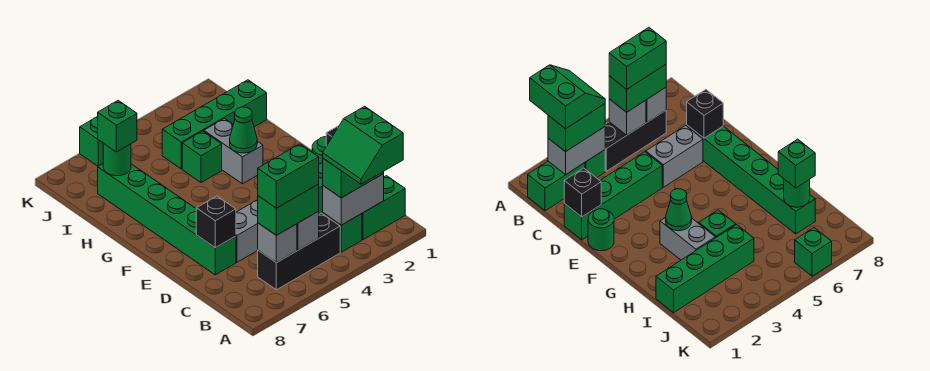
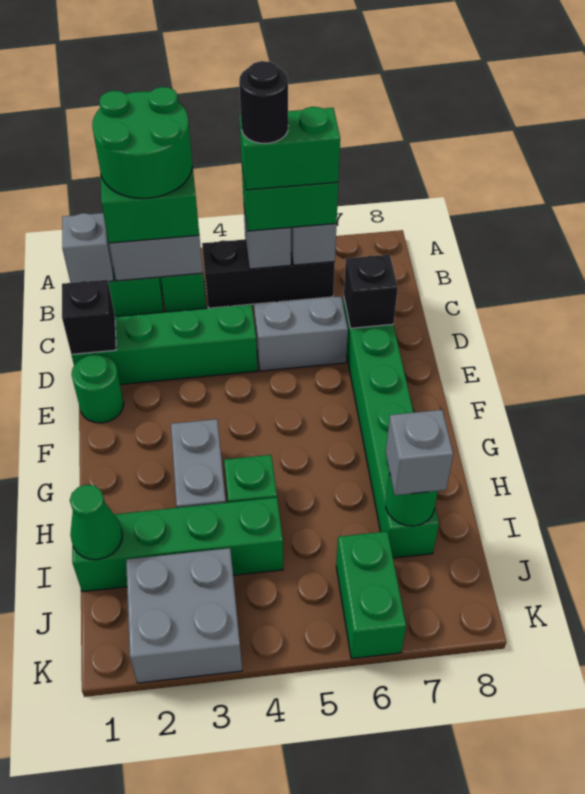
green slope A2:B3 level 4 top 2 -> green round brick A2:B3 level 4
none -> grey brick B1 level 2
none -> black round brick B5 level 5
green cone G3 level 2 -> green cone I1 level 2
green brick I7 level 3 -> grey brick I7 level 3
none -> grey brick J2:K3 level 1
green brick K6 level 1 -> green brick J6:K6 level 1

